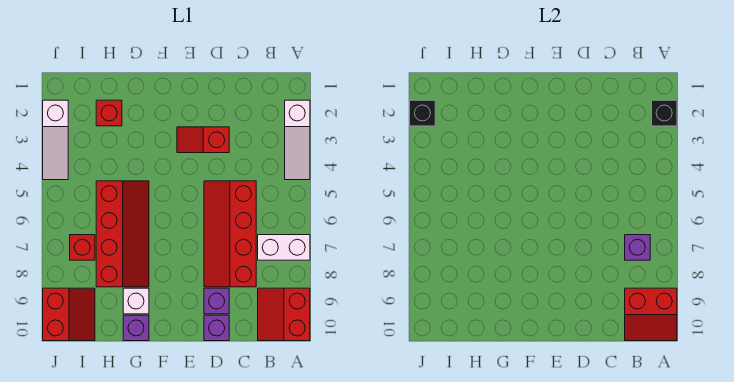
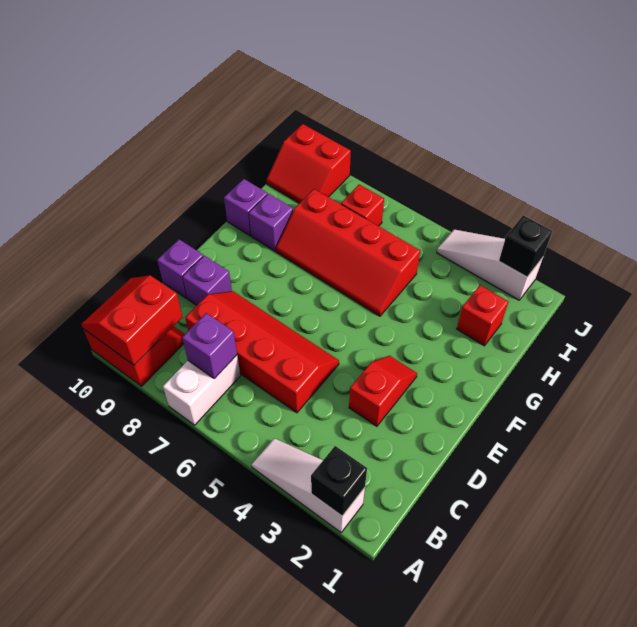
white brick G9 level 1 -> purple brick G9 level 1

